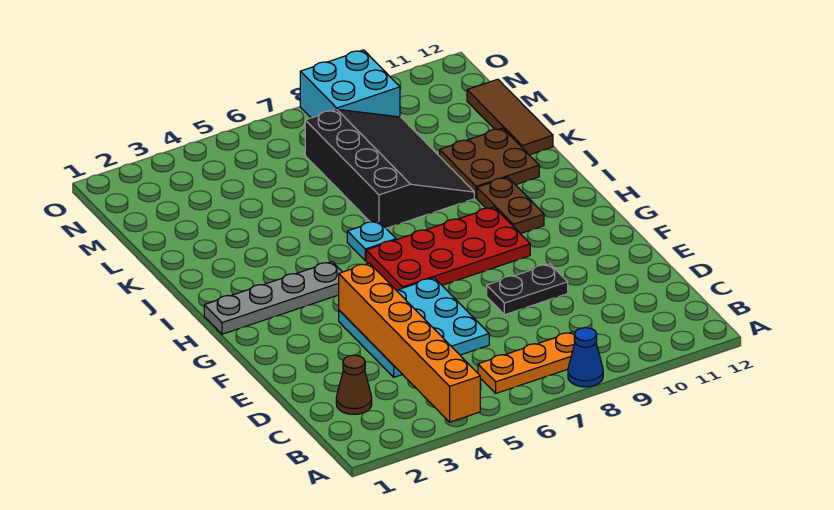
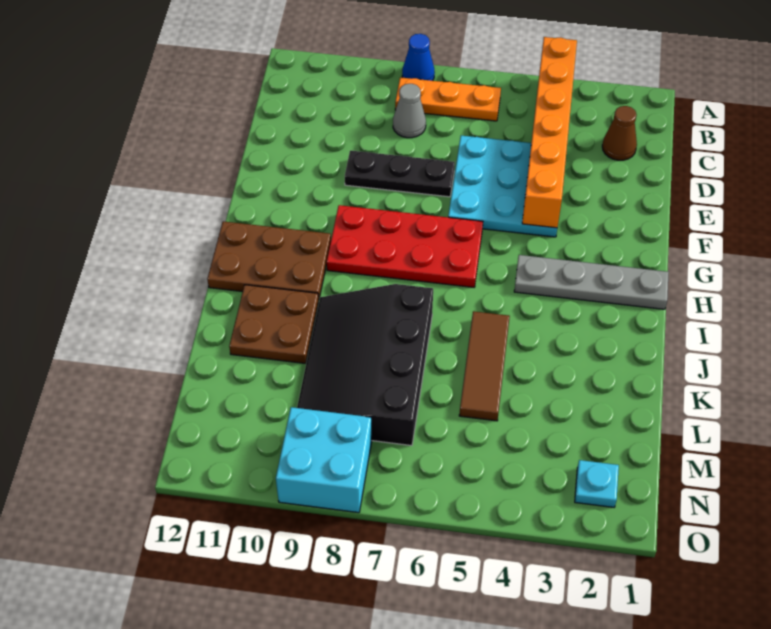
none -> grey cone C8 level 1
black plate E8:E9 level 1 -> black plate E7:E9 level 1
brown plate H10:I10 level 1 -> brown plate H10:I12 level 1
cyan plate I6 level 1 -> cyan plate N2 level 1
brown tile K12:M12 level 1 -> brown tile J5:L5 level 1

